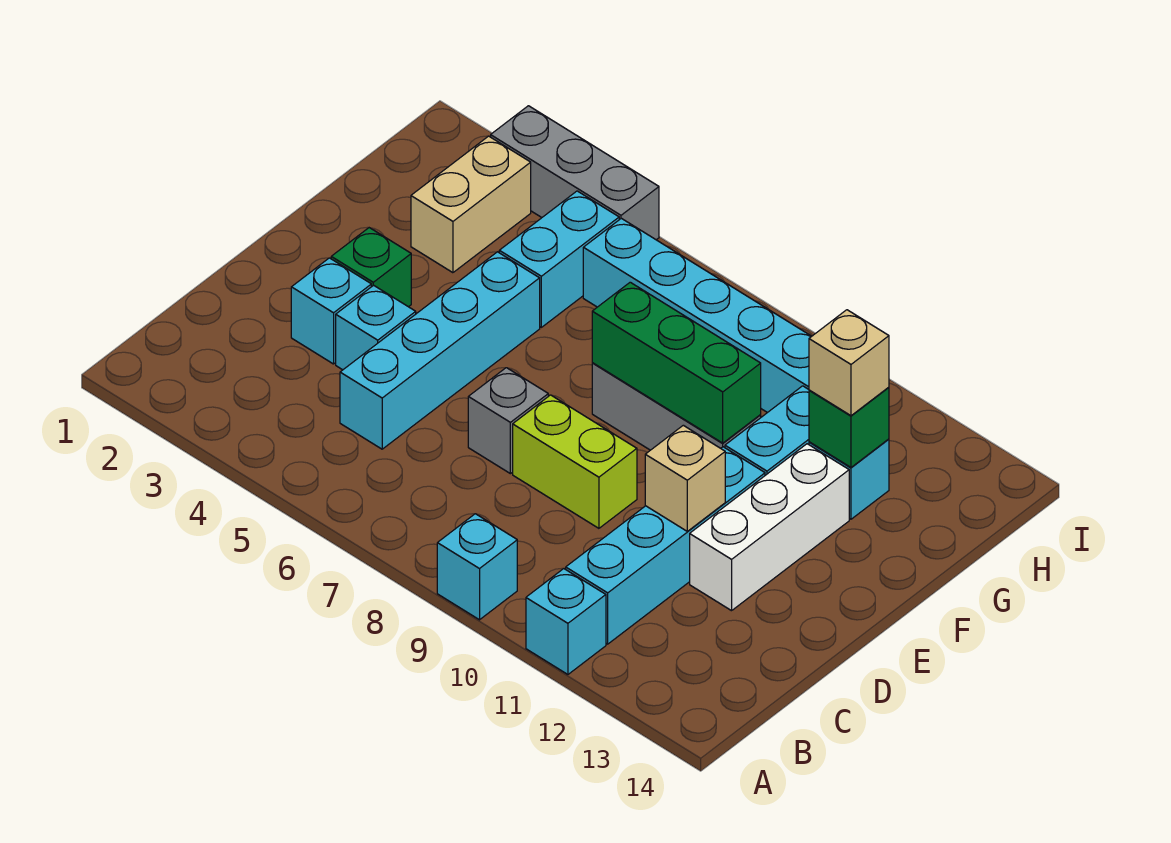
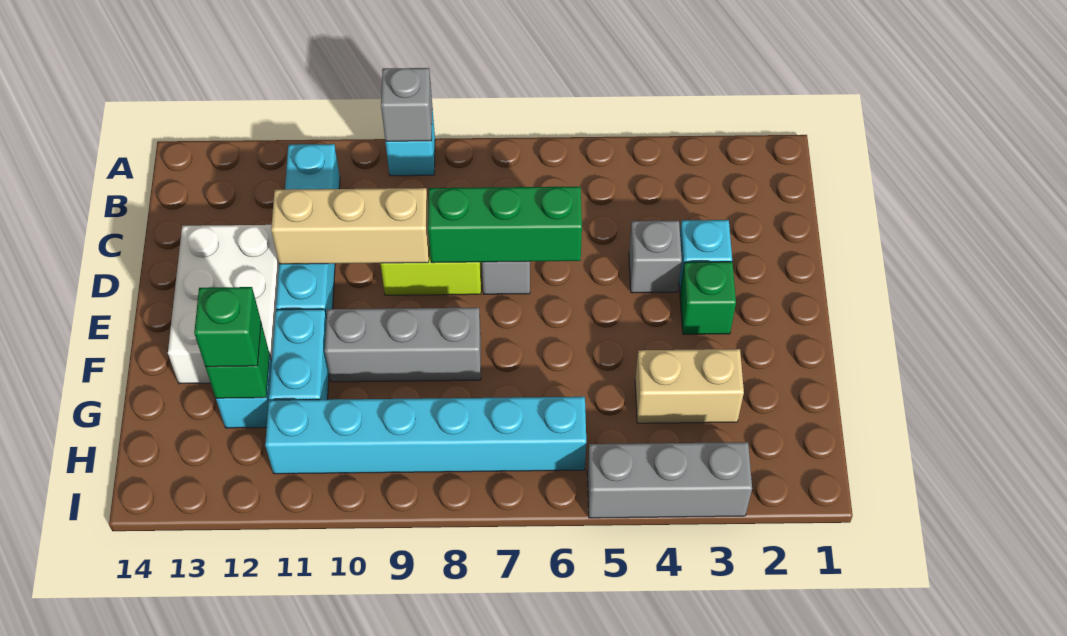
none -> grey brick A9 level 2
cyan brick A11 level 1 -> none
cyan brick C5:F5 level 1 -> none
cyan brick D4 level 1 -> grey brick D4 level 1
tan brick D11 level 2 -> tan brick D9:D11 level 2
white brick D12:F12 level 1 -> white brick D12:F13 level 1
green brick F8:F10 level 2 -> green brick D6:D8 level 2
tan brick G3:H3 level 1 -> tan brick G3:G4 level 1
cyan brick G5:H5 level 1 -> none
tan brick G12 level 3 -> green brick G12 level 3

